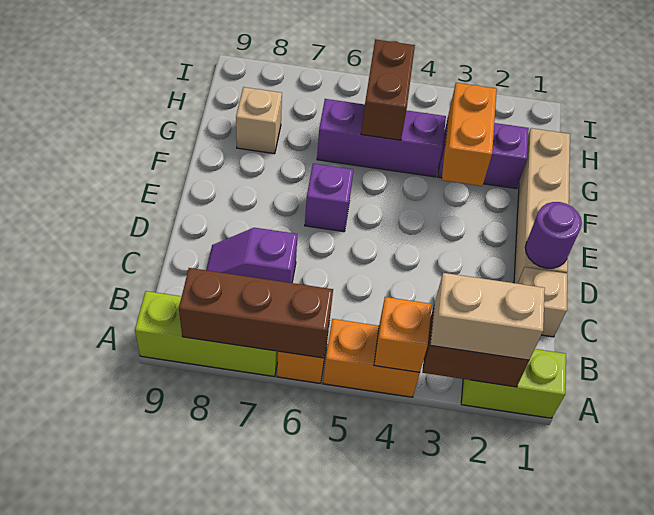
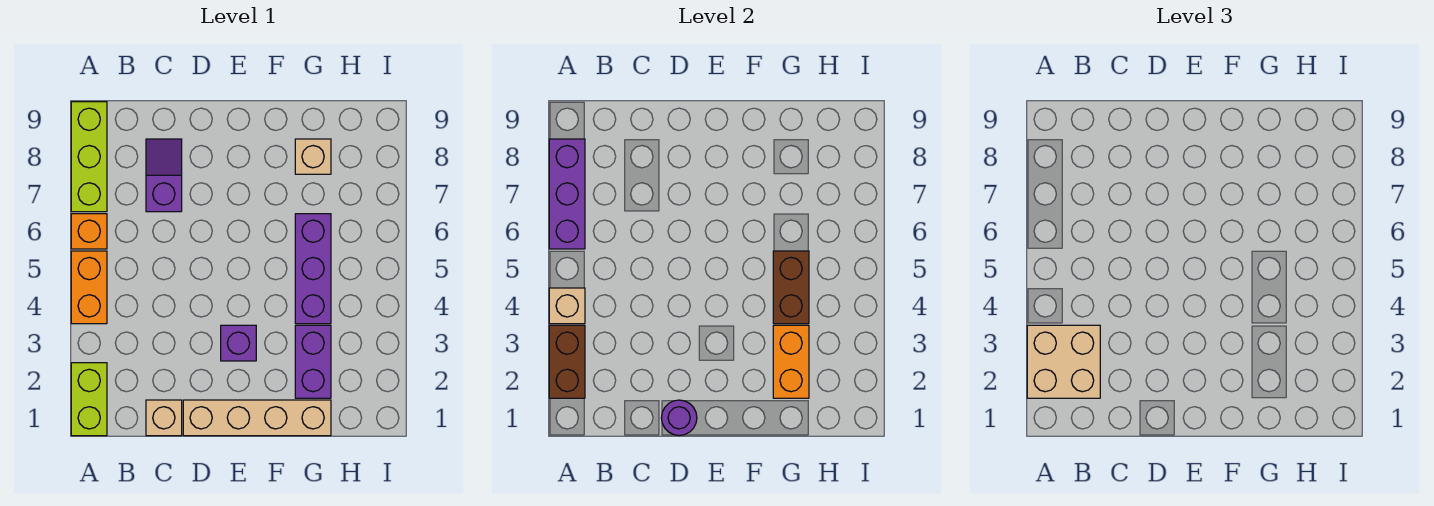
tan brick A2:A3 level 3 -> tan brick A2:B3 level 3
orange brick A4 level 2 -> tan brick A4 level 2
brown brick A6:A8 level 2 -> purple brick A6:A8 level 2
purple brick E6 level 1 -> purple brick E3 level 1
orange brick F3:G3 level 2 -> orange brick G2:G3 level 2
brown brick G5:H5 level 2 -> brown brick G4:G5 level 2

